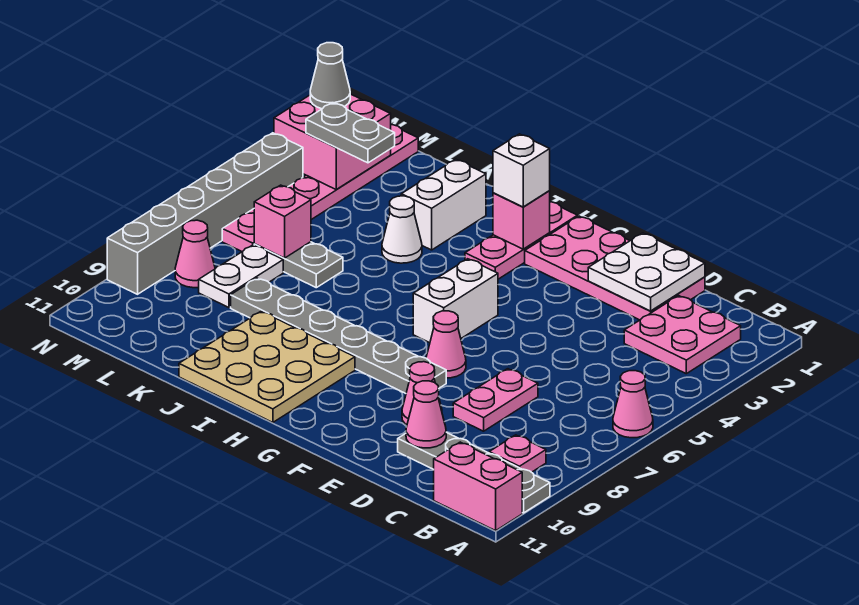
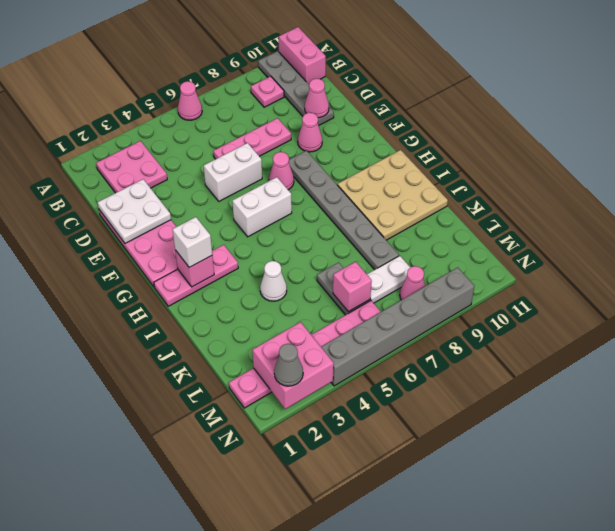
pink plate D7:D8 level 1 -> pink plate D6:D8 level 1
white brick J2:J3 level 1 -> white brick E5:E6 level 1
grey plate L3:M3 level 3 -> none

